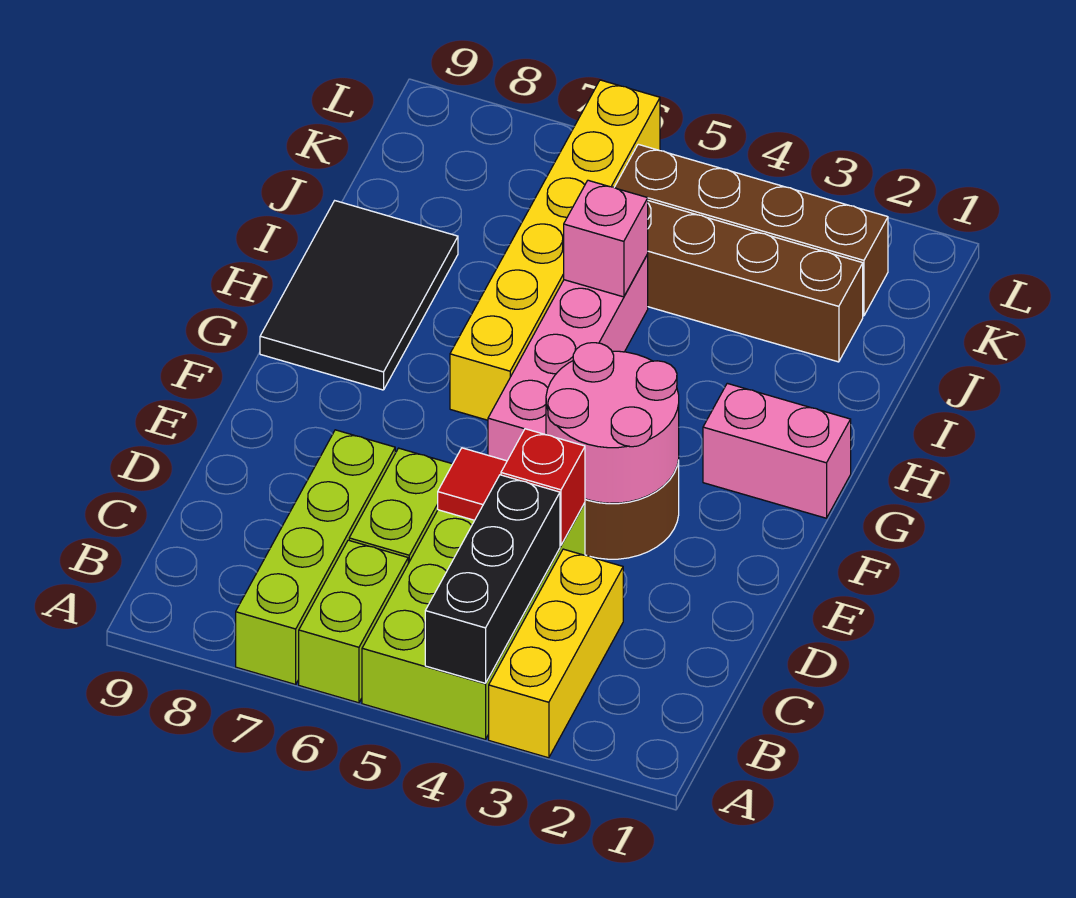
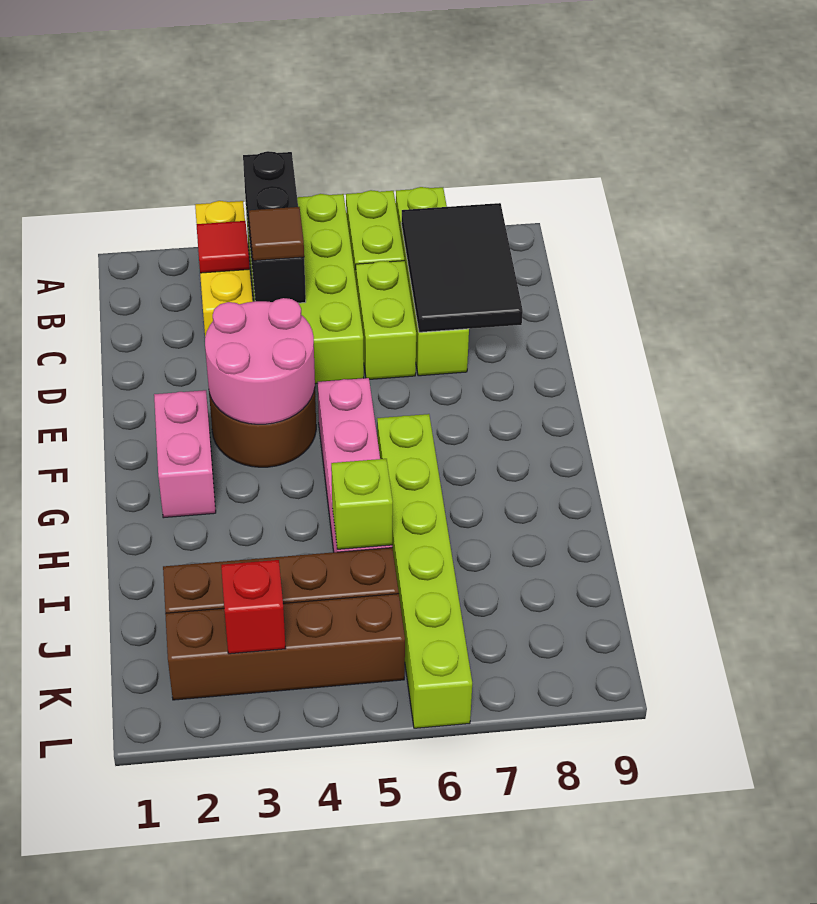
none -> brown tile C4 level 3
red brick D4 level 2 -> red brick K3 level 2
red tile D5 level 2 -> red tile B3 level 2
pink brick G1:G2 level 1 -> pink brick F2:G2 level 1
yellow brick G6:L6 level 1 -> lime brick G6:L6 level 1
black tile G8:I9 level 1 -> black tile B7:D8 level 2
pink brick I5 level 2 -> lime brick I5 level 2

